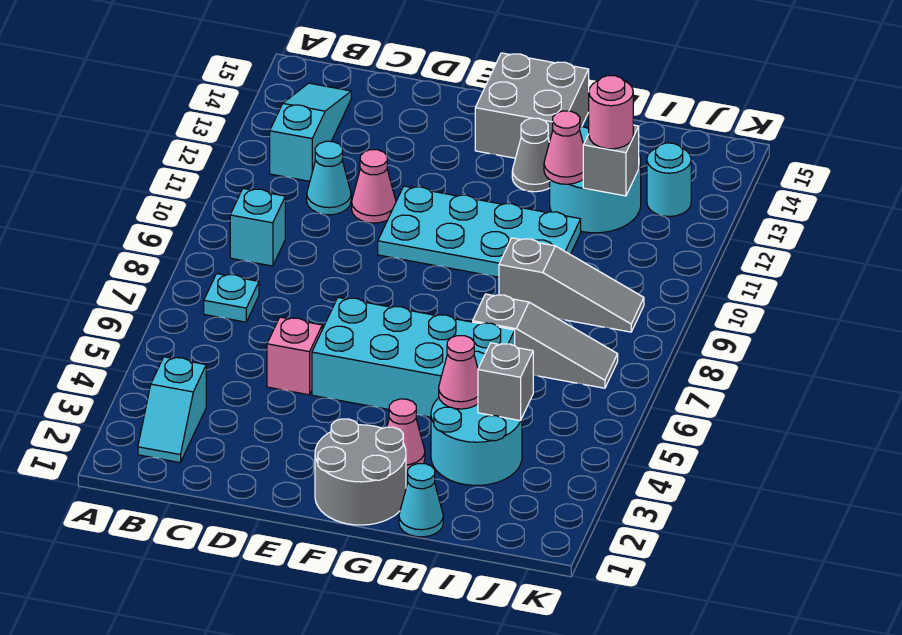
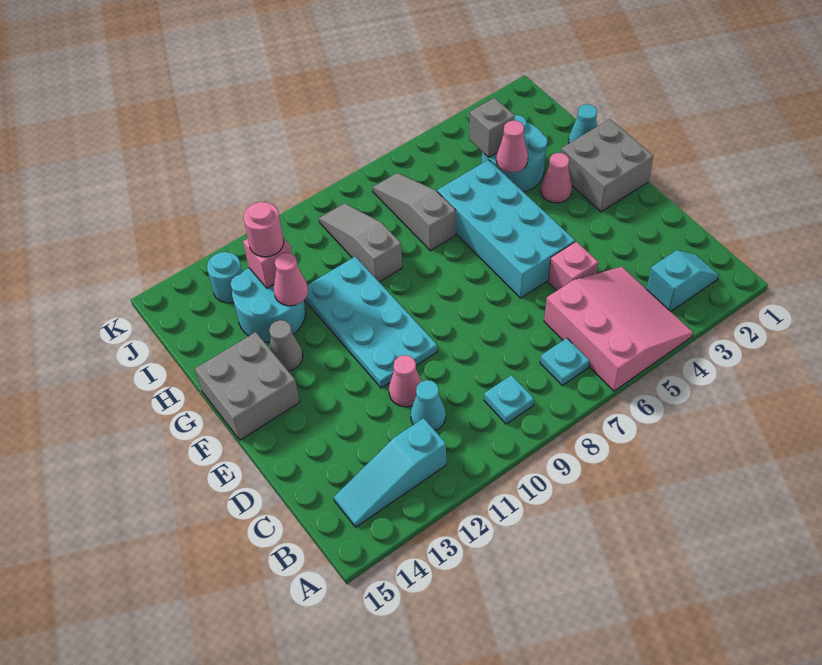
none -> pink slope A4:C6 level 1 top 6
cyan brick B9 level 1 -> cyan plate B9 level 1
grey round brick F1:G2 level 1 -> grey brick F1:G2 level 1
grey brick I12 level 2 -> pink brick I12 level 2

